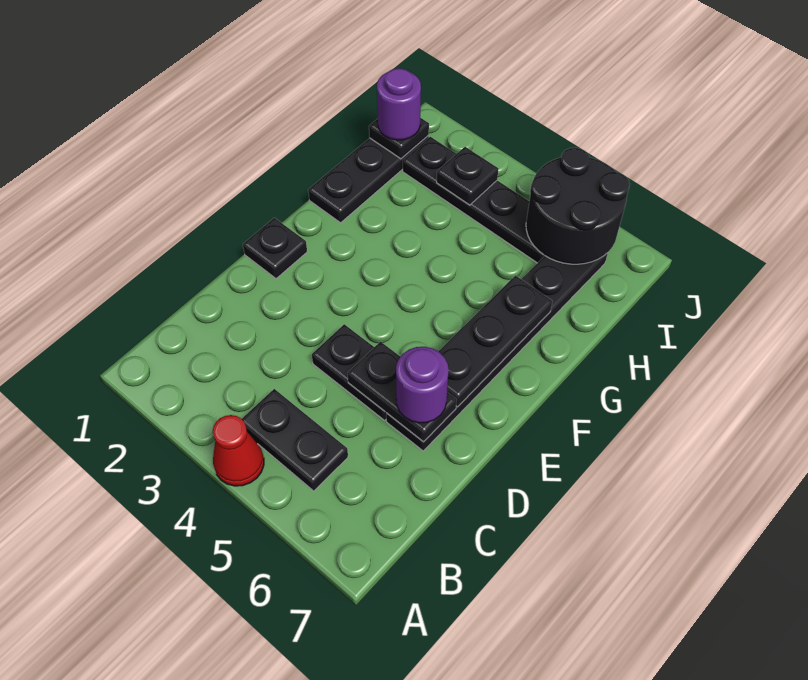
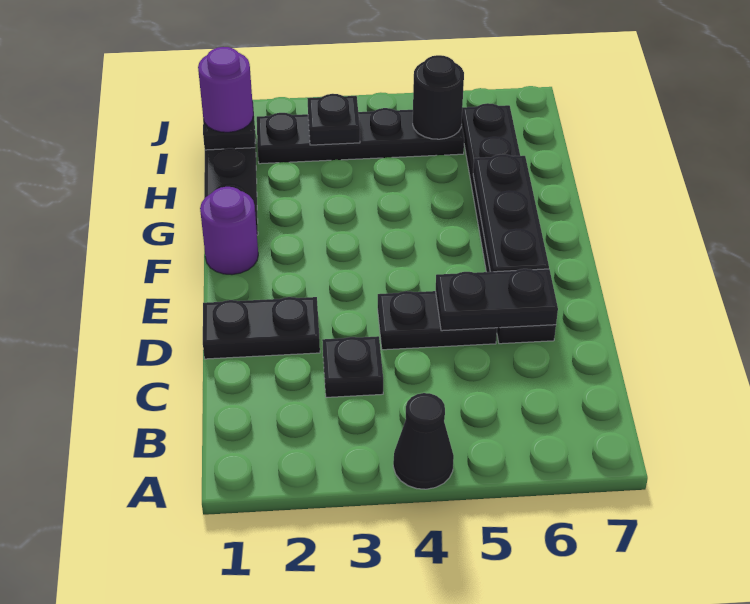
red cone A4 level 1 -> black cone A4 level 1
black plate B4:B5 level 1 -> black plate D1:D2 level 1
purple round brick D6 level 3 -> purple round brick F1 level 1
black plate E1 level 1 -> black plate C3 level 1
black round brick I5:J6 level 2 -> black round brick I5 level 2

